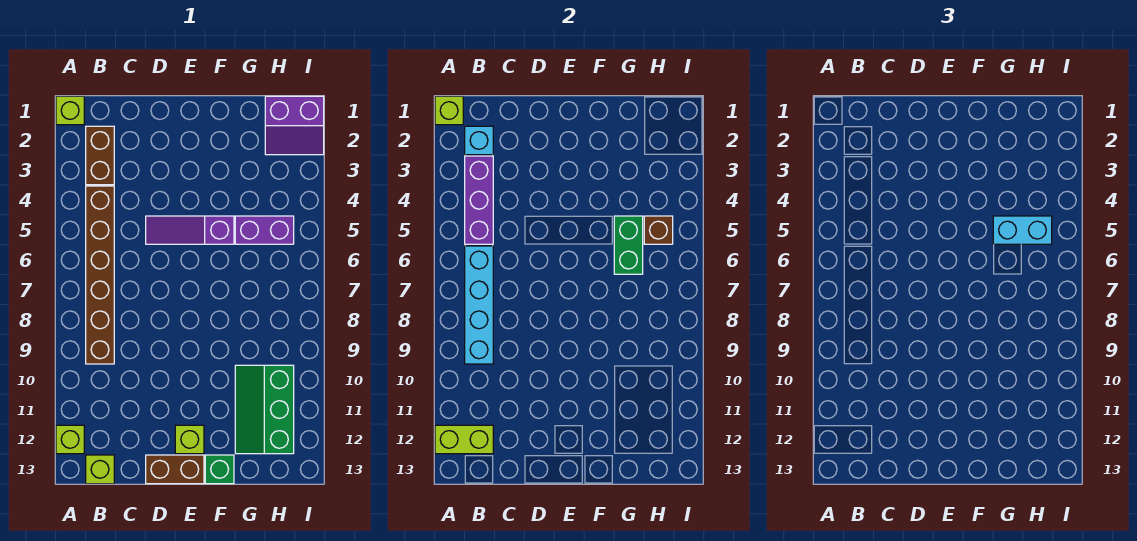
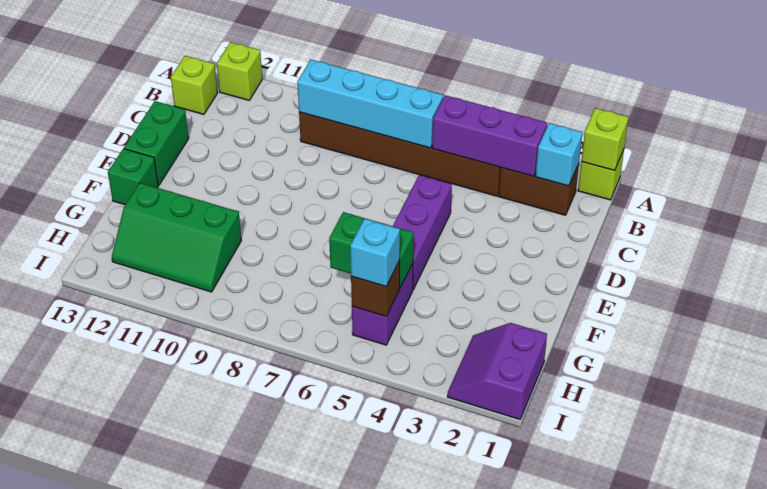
lime brick A12:B12 level 2 -> none
purple slope D5:F5 level 1 top F -> purple brick D5:F5 level 1
brown brick D13:E13 level 1 -> green brick D13:E13 level 1
lime brick E12 level 1 -> none
cyan brick G5:H5 level 3 -> cyan brick H5 level 3
green slope G10:H12 level 1 top H -> green slope G10:H12 level 1 top G

